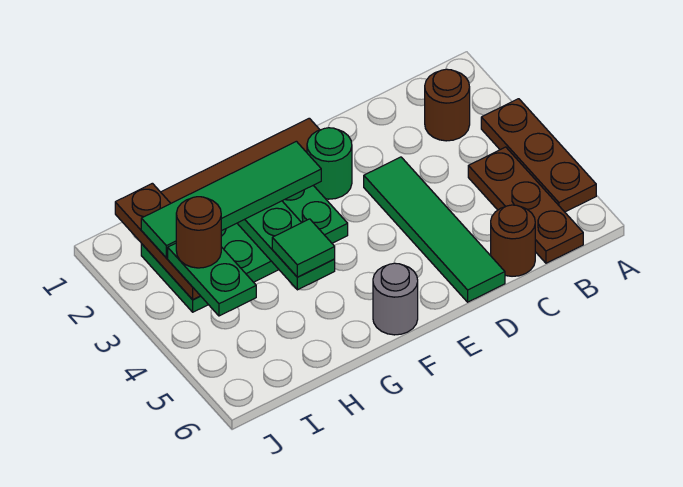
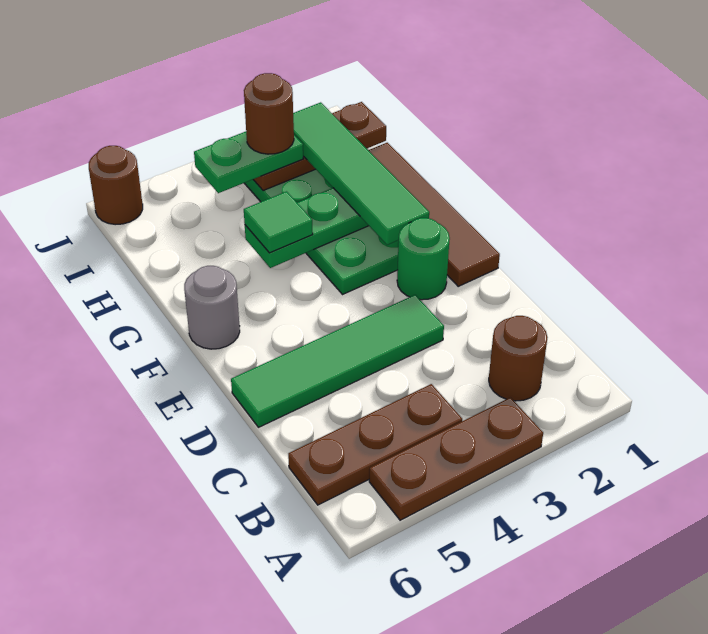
brown round brick C6 level 1 -> brown round brick J6 level 1

